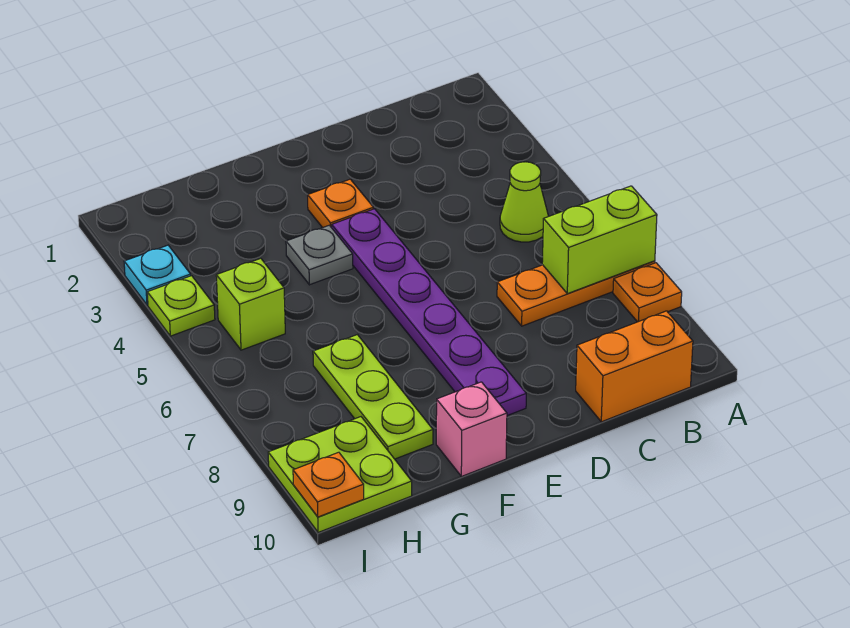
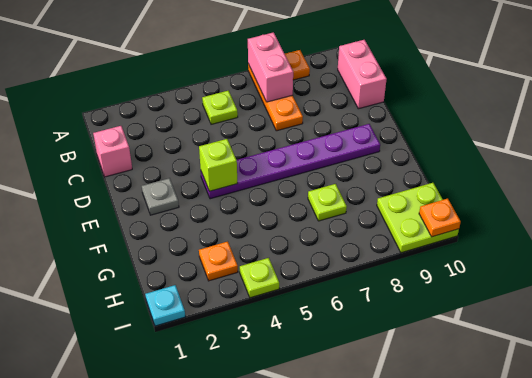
lime brick A7:B7 level 2 -> pink brick A7:B7 level 2
lime cone B5 level 1 -> lime plate B5 level 1
orange brick B10:C10 level 1 -> pink brick B10:C10 level 1
orange plate E3 level 1 -> orange plate H3 level 1
grey plate F4 level 1 -> grey plate E2 level 1
pink brick F10 level 1 -> pink brick C1 level 1
lime plate G7:G9 level 1 -> lime plate G7 level 1
lime brick H5 level 1 -> lime brick E4 level 2
cyan plate I3 level 1 -> cyan plate I1 level 1

